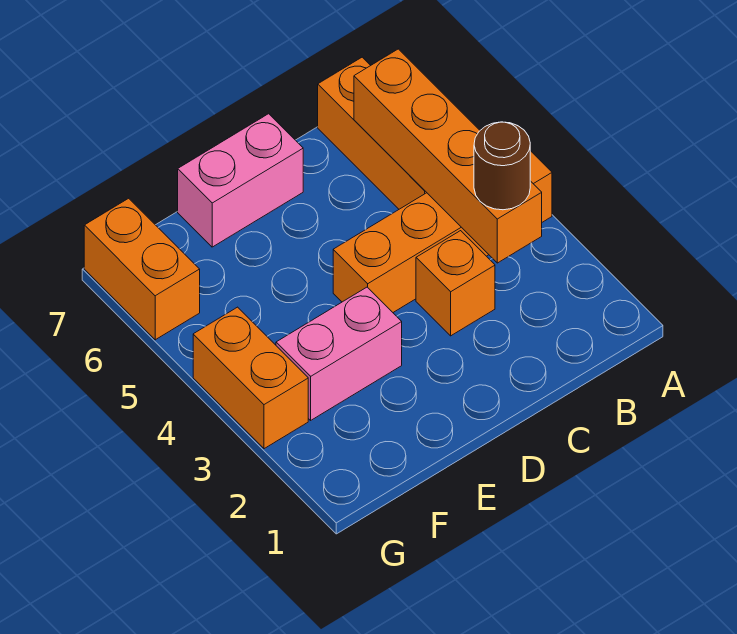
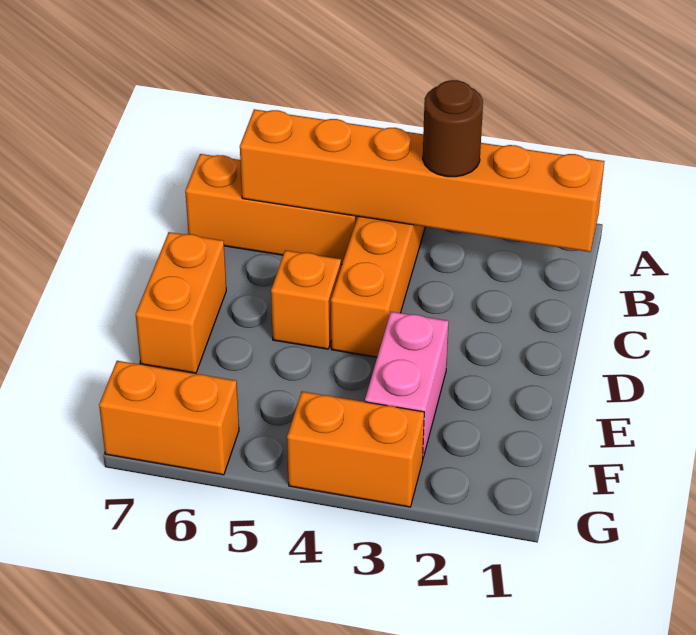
orange brick B3:B6 level 2 -> orange brick B1:B6 level 2
orange brick C3 level 1 -> orange brick D5 level 1
pink brick D7:E7 level 1 -> orange brick D7:E7 level 1

